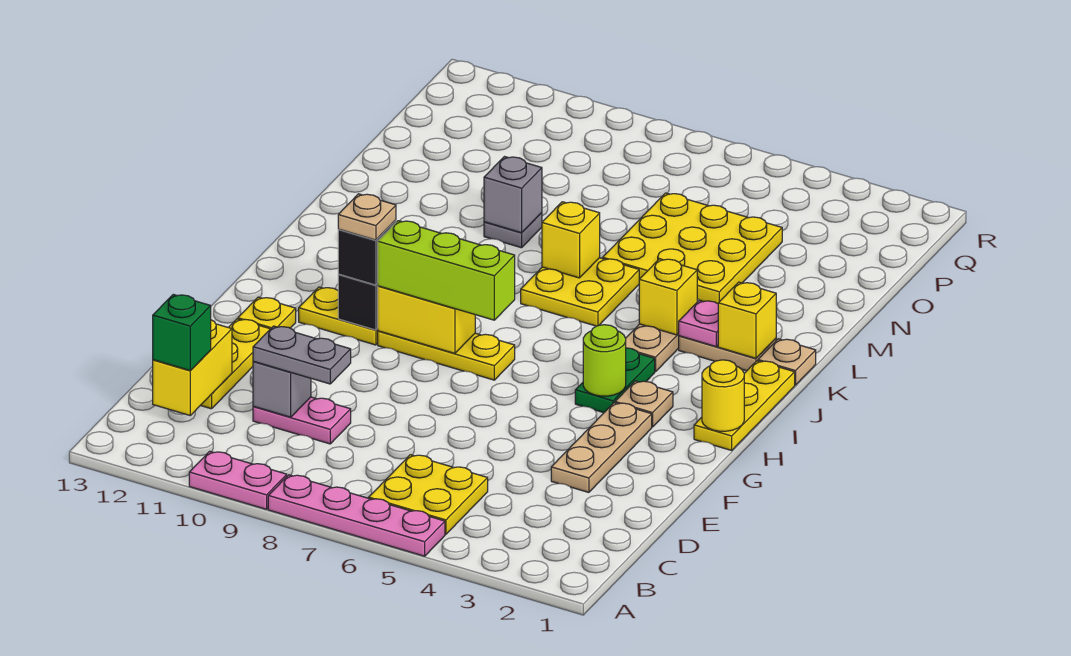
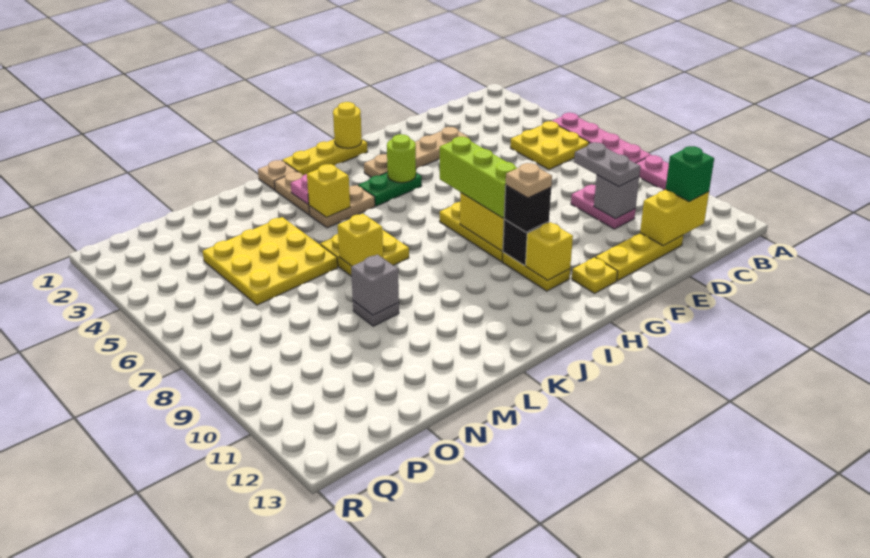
yellow brick K2 level 2 -> yellow brick H11 level 2

